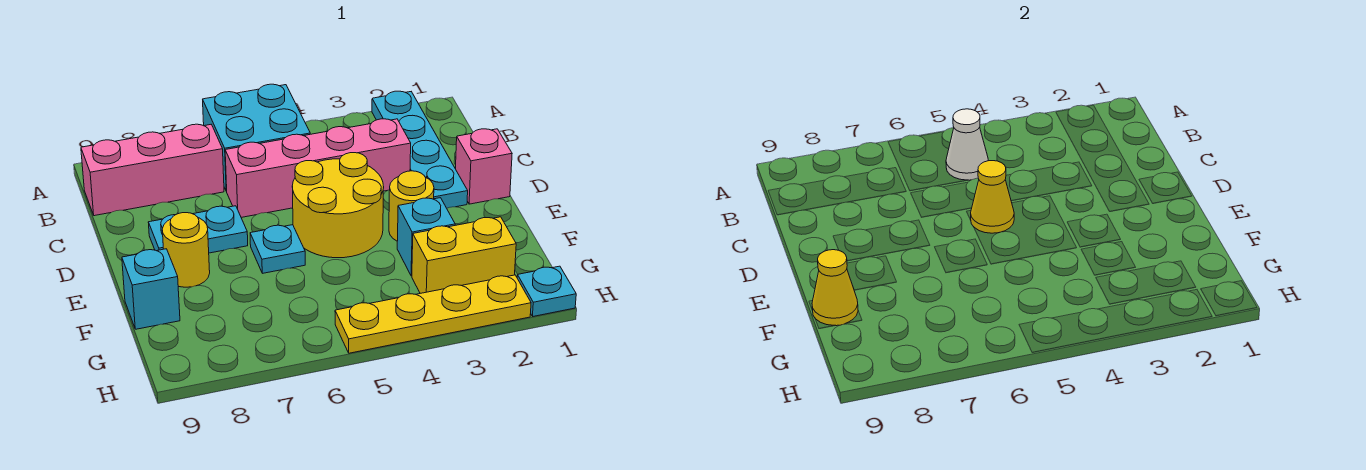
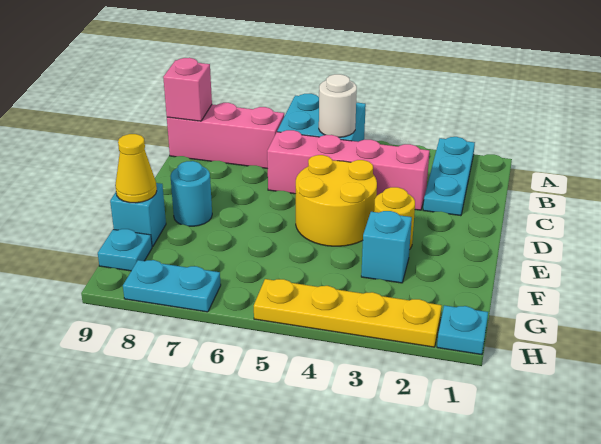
cyan plate A2:D2 level 1 -> cyan plate A2:C2 level 1
white cone B5 level 2 -> white round brick B5 level 2
pink brick D1 level 1 -> pink brick B9 level 2
yellow cone D5 level 2 -> none
cyan plate D7:D8 level 1 -> cyan plate H7:H8 level 1
cyan plate E6 level 1 -> cyan plate G9 level 1
yellow round brick E8 level 1 -> cyan round brick E8 level 1
yellow brick G2:G3 level 1 -> none

